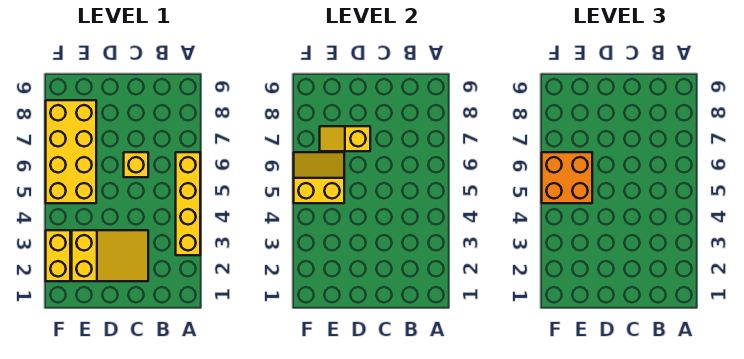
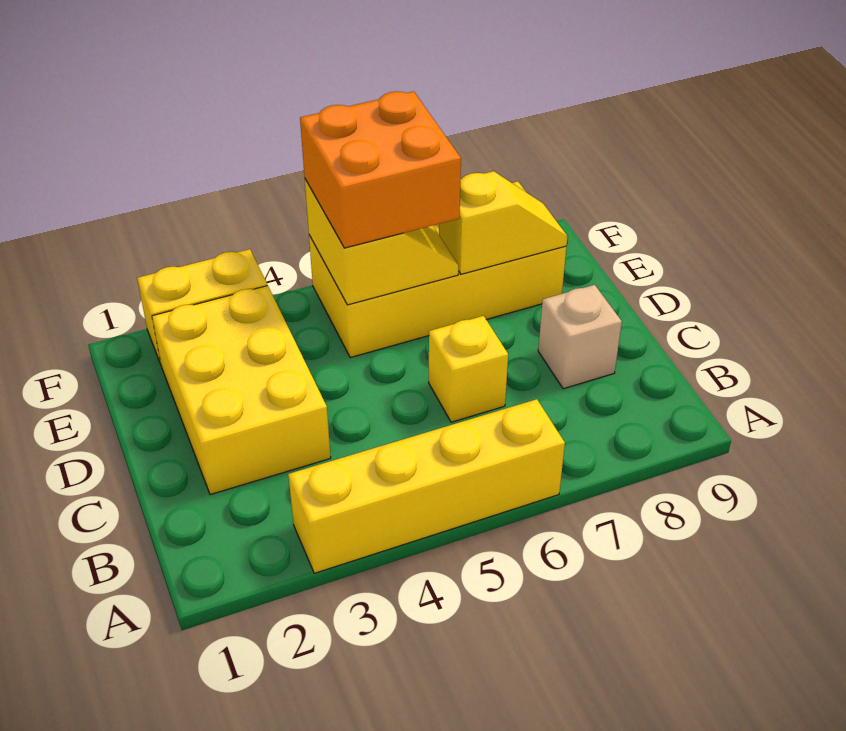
yellow slope C2:E3 level 1 top E -> yellow brick C2:E3 level 1
none -> tan brick C8 level 1
yellow slope D7:E7 level 2 top D -> yellow slope E7:E8 level 2 top 7

